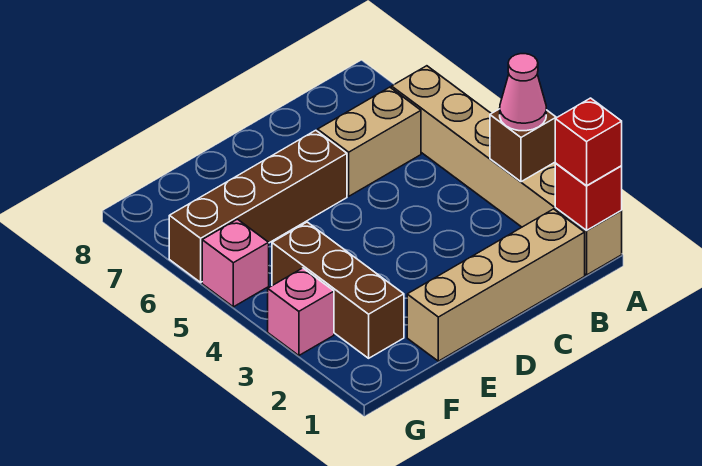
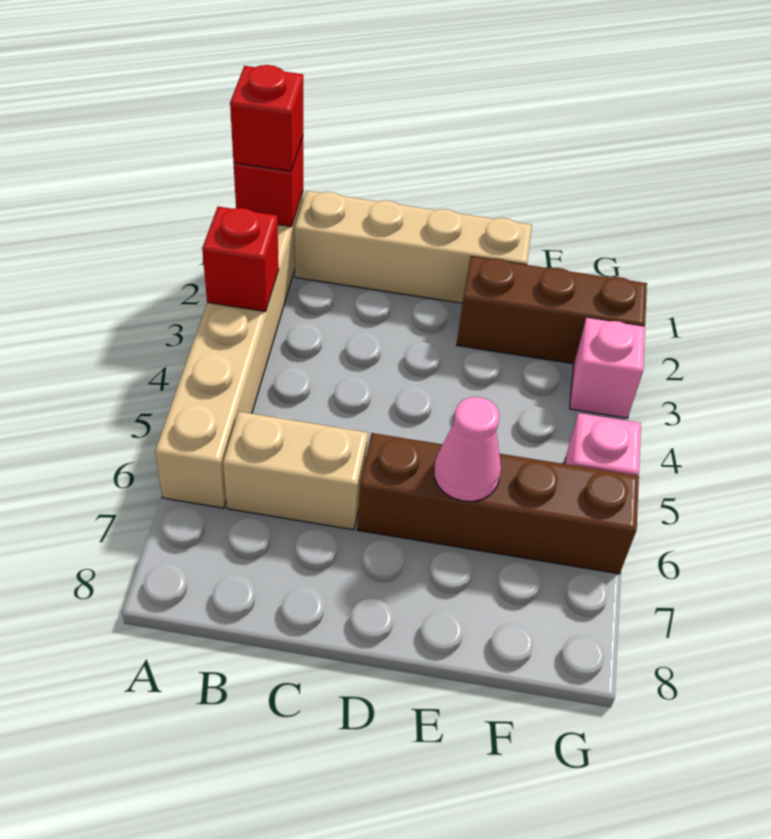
brown brick A3 level 2 -> red brick A3 level 2
pink cone A3 level 3 -> pink cone E6 level 2
brown brick F2:F4 level 1 -> brown brick E2:G2 level 1

